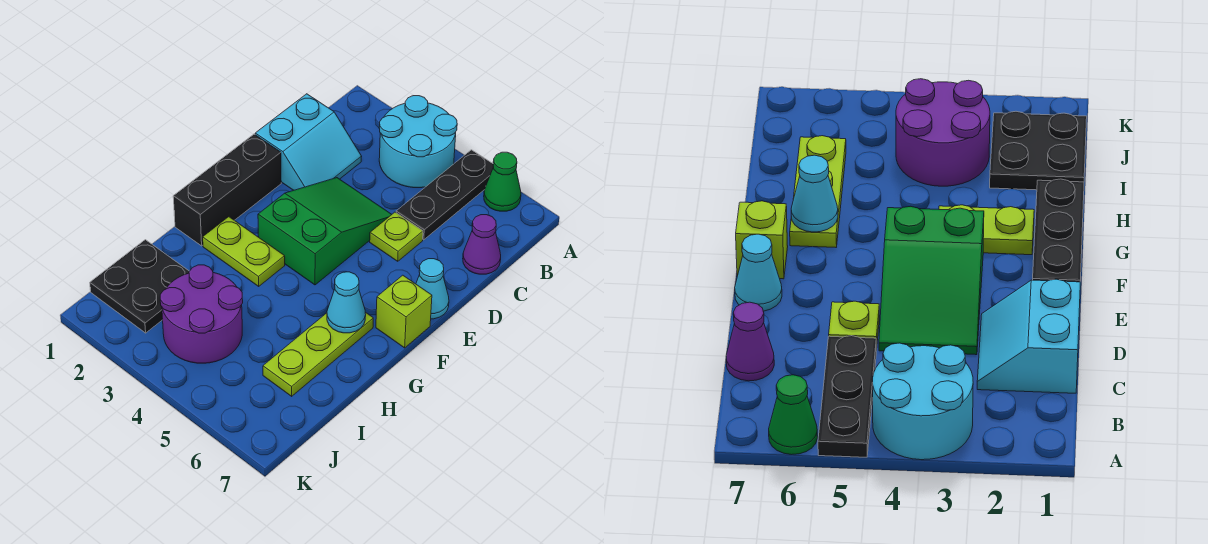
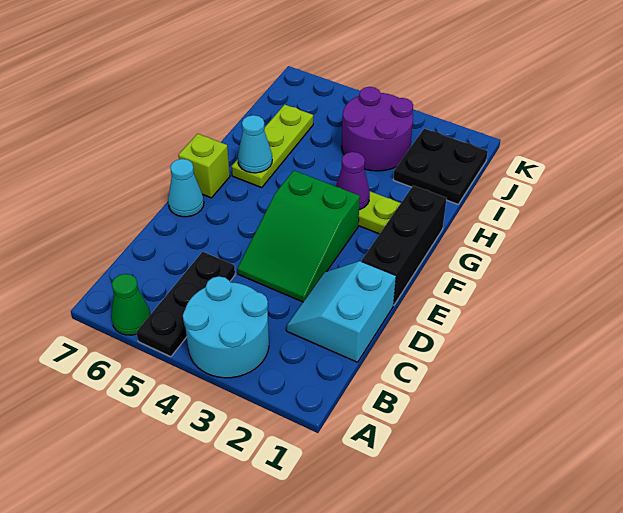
purple cone C7 level 1 -> purple cone G3 level 2
lime plate D5 level 1 -> none

